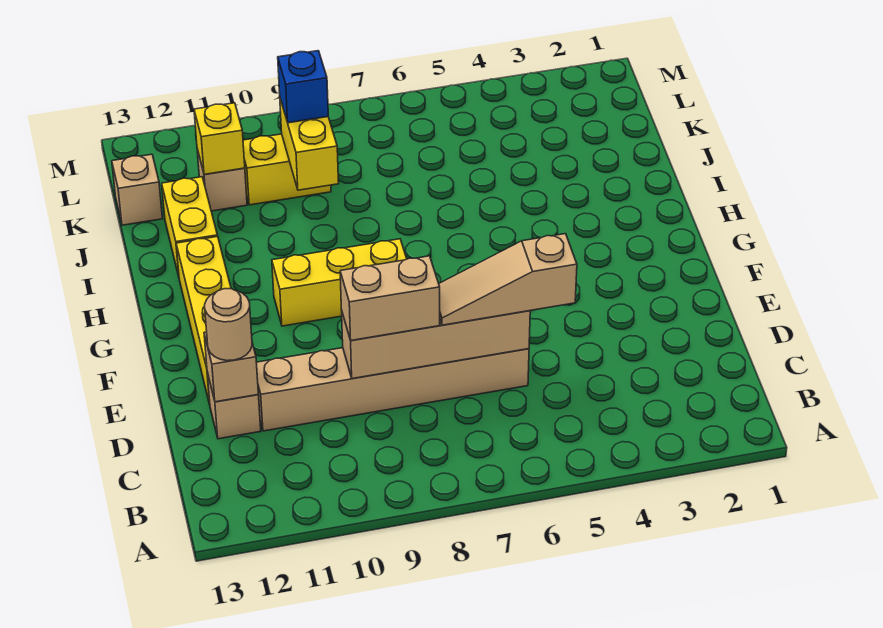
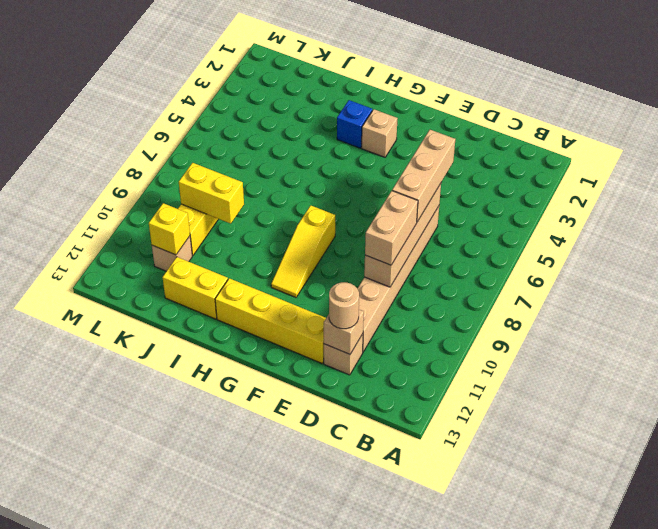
tan slope D5:D7 level 3 top 5 -> tan brick D5:D7 level 3
yellow brick G8:G10 level 1 -> yellow slope G8:G10 level 1 top 8
blue brick K9 level 3 -> blue brick H3 level 1
tan brick K13 level 1 -> tan brick G3 level 1

